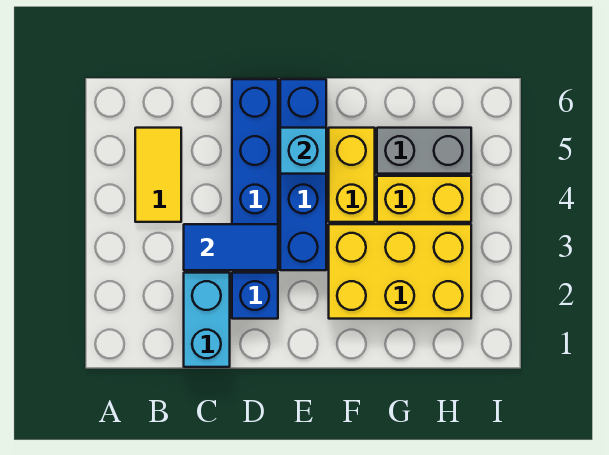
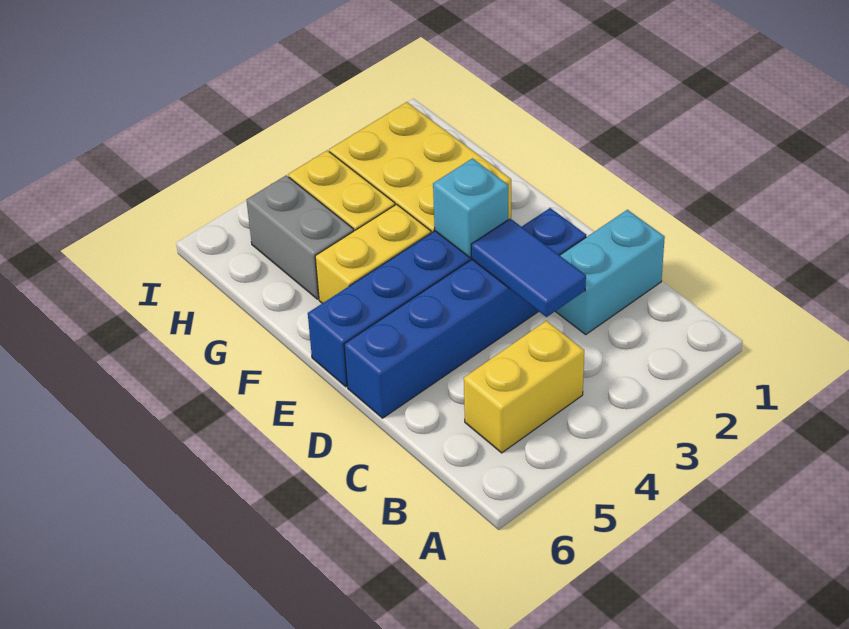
yellow tile B4:B5 level 1 -> yellow brick B4:B5 level 1
cyan brick E5 level 2 -> cyan brick E3 level 2

